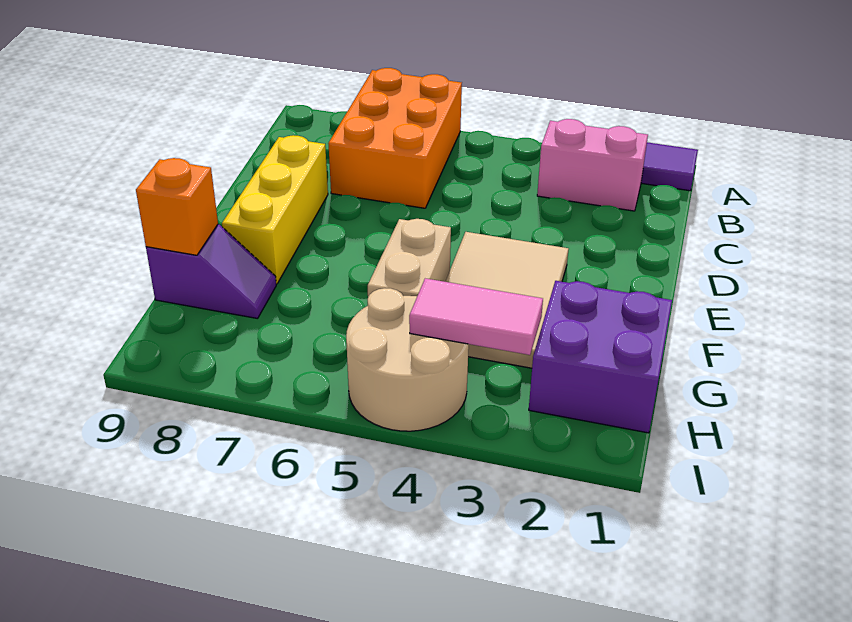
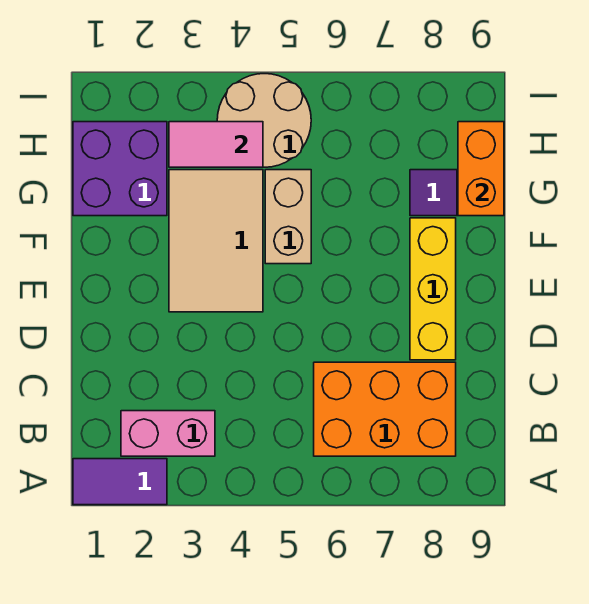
orange brick A6:C7 level 1 -> orange brick B6:C8 level 1
orange brick G9 level 2 -> orange brick G9:H9 level 2

